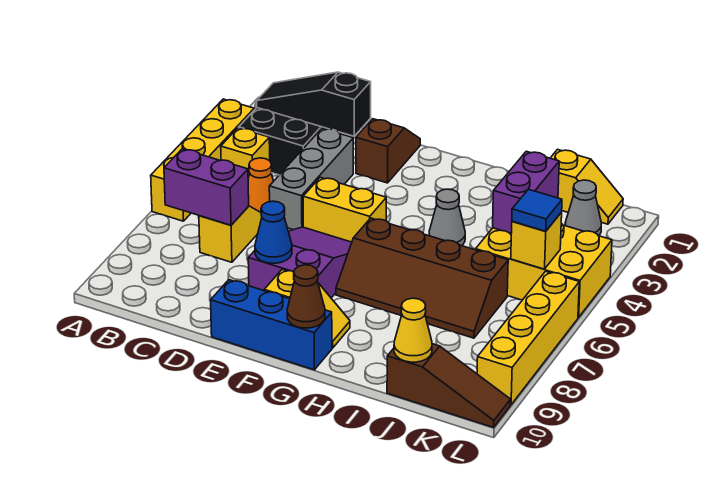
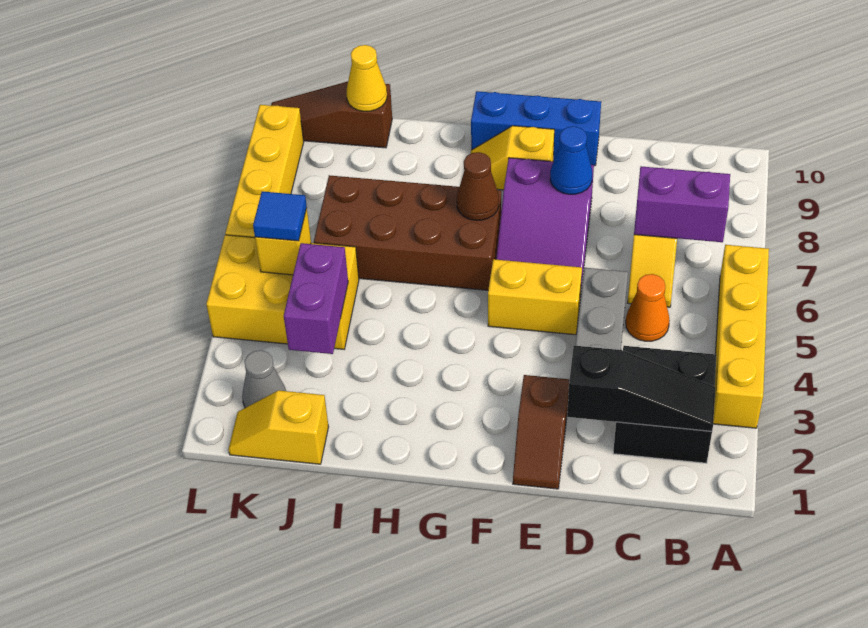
yellow brick B4 level 1 -> none
brown slope G6:J7 level 1 top 6 -> brown brick G6:J7 level 1
brown cone G10 level 2 -> brown cone G7 level 2
grey cone H4 level 1 -> none

